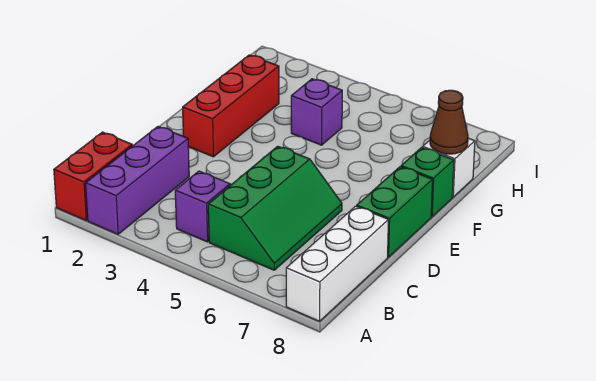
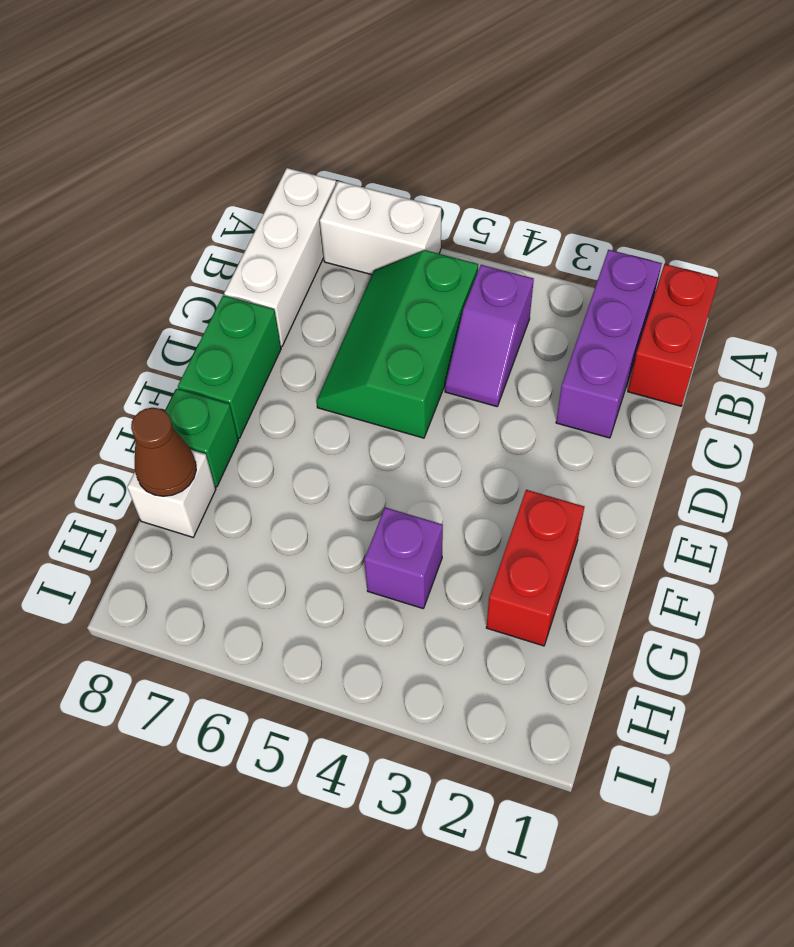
none -> white brick A6:A7 level 1
red brick E2:G2 level 1 -> red brick F2:G2 level 1

